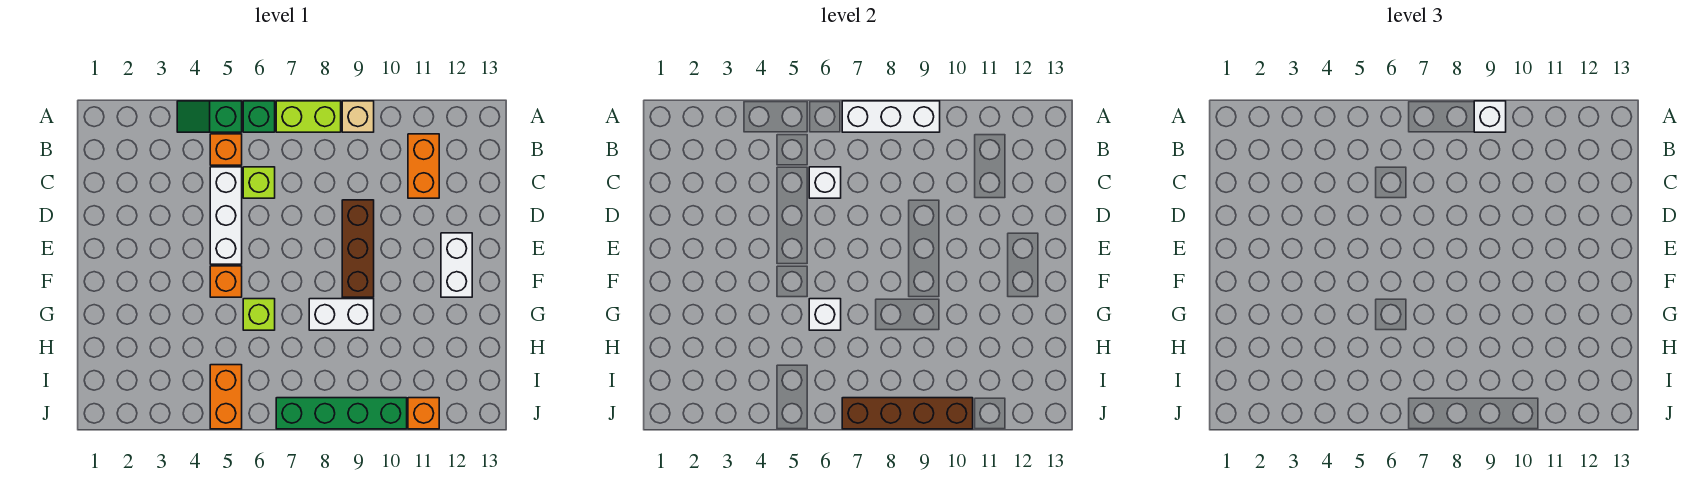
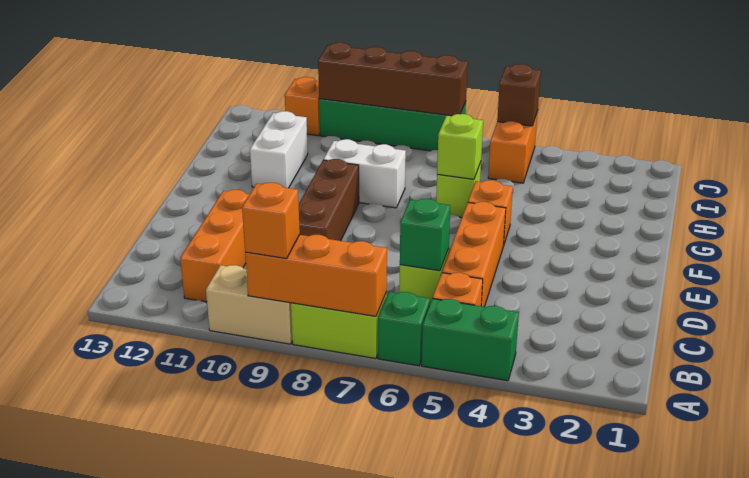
green slope A4:A5 level 1 top 5 -> green brick A4:A5 level 1
white brick A7:A9 level 2 -> orange brick A7:A9 level 2
tan brick A9 level 1 -> tan brick A9:A10 level 1
white brick A9 level 3 -> orange brick A9 level 3
orange brick B11:C11 level 1 -> orange brick B11:D11 level 1
white brick C5:E5 level 1 -> orange brick C5:E5 level 1
white brick C6 level 2 -> green brick C6 level 2
white brick E12:F12 level 1 -> white brick G11:H11 level 1
white brick G6 level 2 -> lime brick G6 level 2
none -> brown brick J5 level 2

